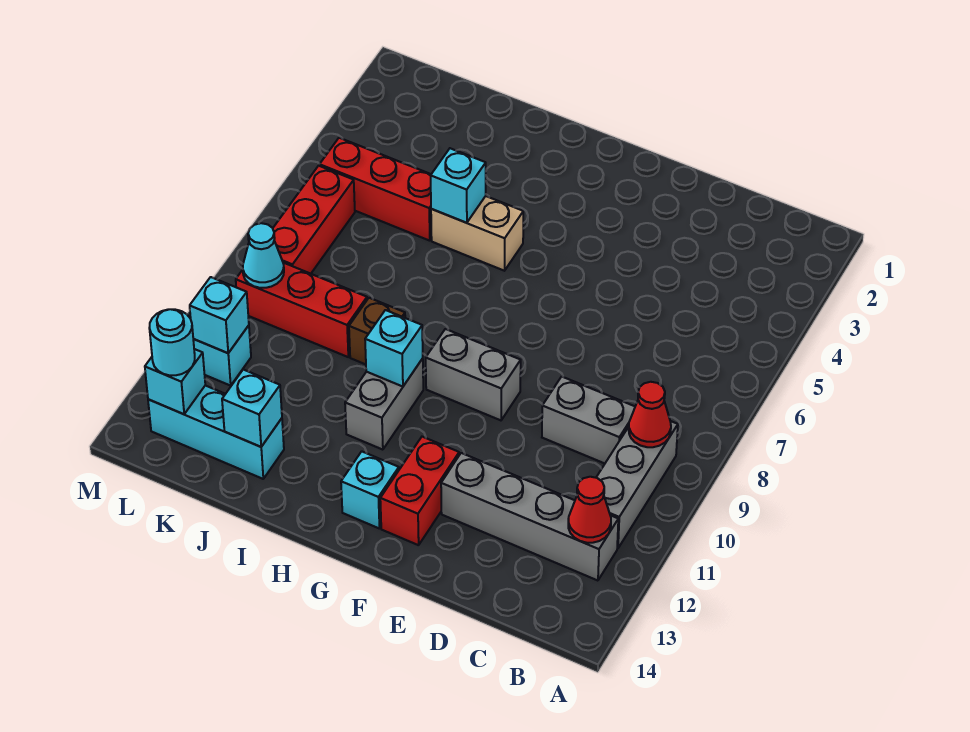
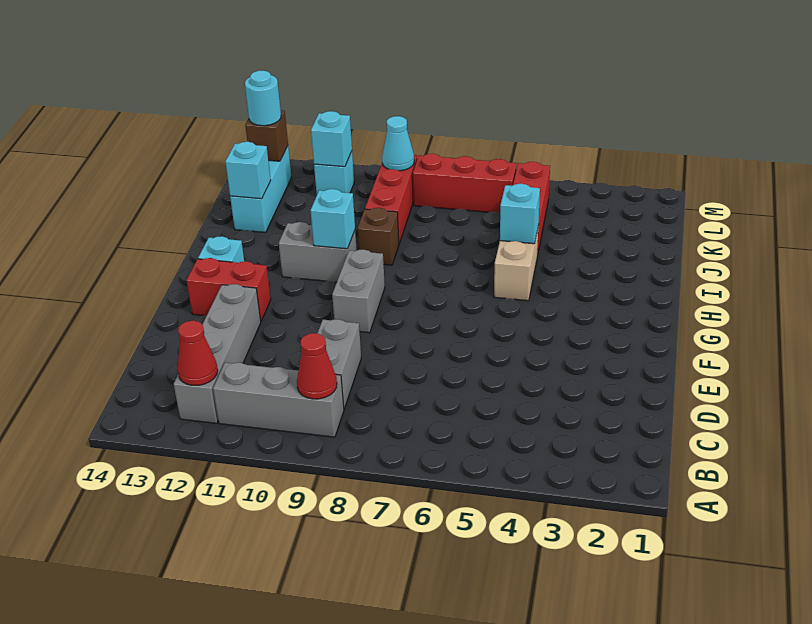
cyan brick L13 level 2 -> brown brick L13 level 2

